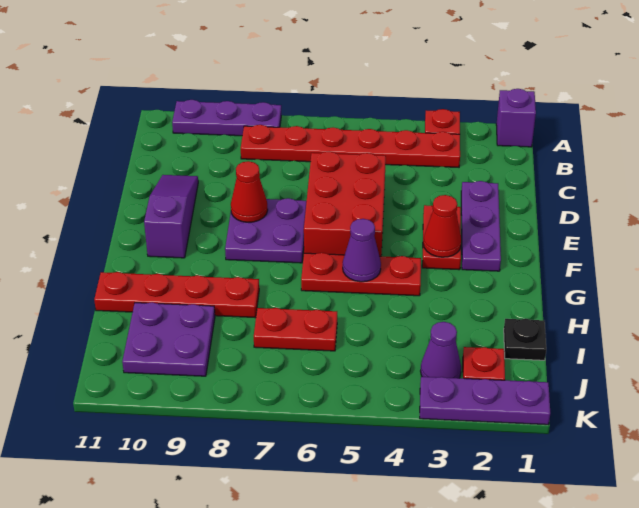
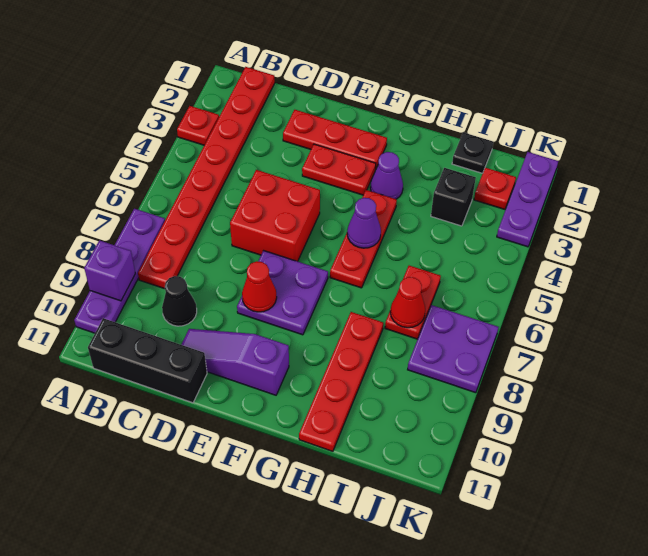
purple brick A1 level 1 -> purple brick A9 level 2
purple plate A8:A10 level 1 -> purple plate A7:A10 level 1
red plate B3:B8 level 1 -> red plate B1:B8 level 1
none -> black brick B11:D11 level 1
none -> black cone C9 level 1
purple plate D2:F2 level 1 -> red plate D2:F2 level 1
red brick D5:F6 level 1 -> red brick D5:E6 level 1
red cone F3 level 2 -> red cone I7 level 2
none -> black brick I3 level 1
purple plate I9:J10 level 1 -> purple plate J7:K8 level 1
purple cone J3 level 1 -> purple cone G3 level 1

